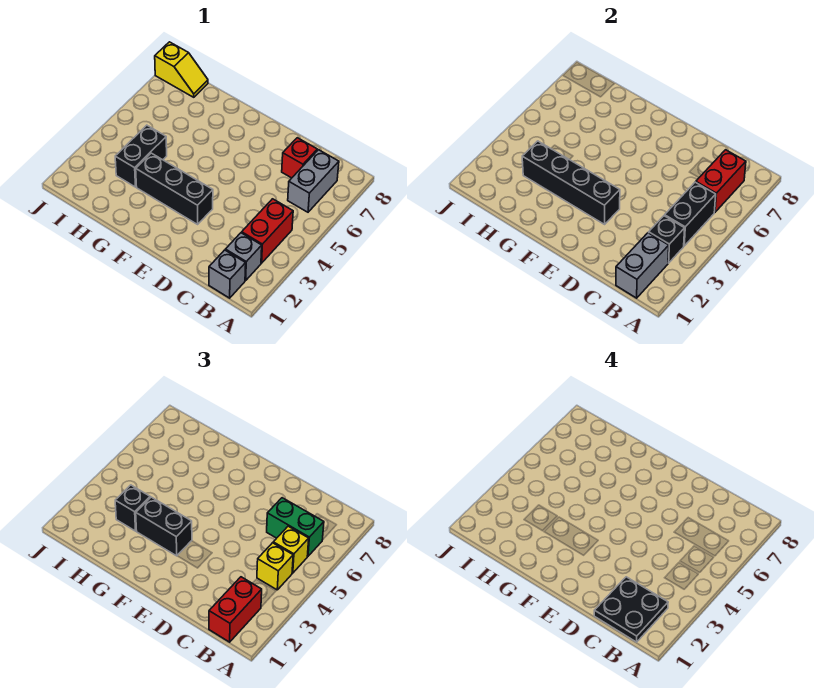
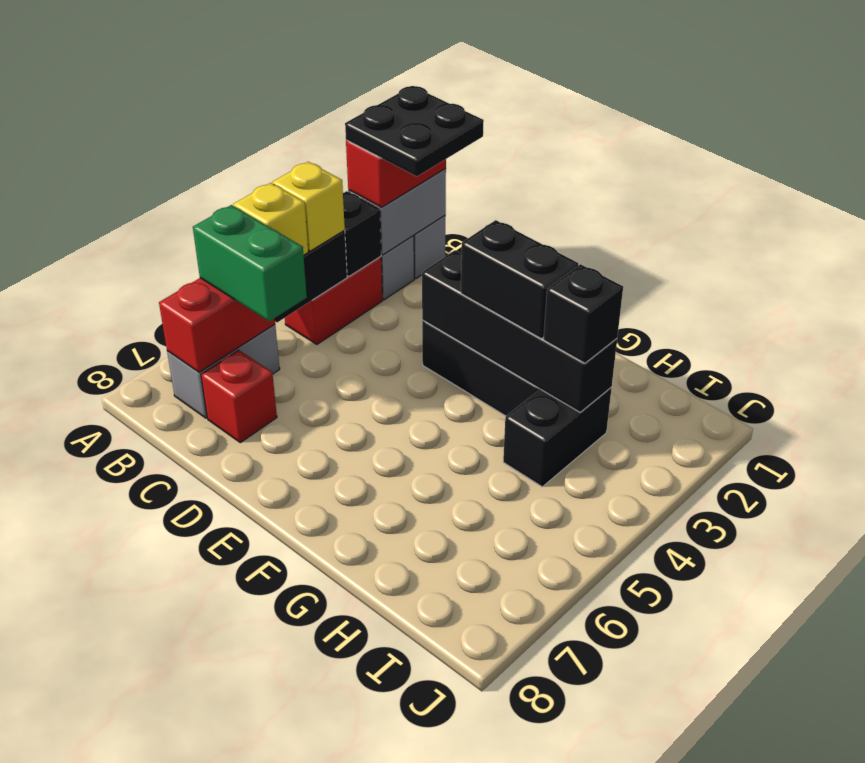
yellow slope I8:J8 level 1 top J -> none

